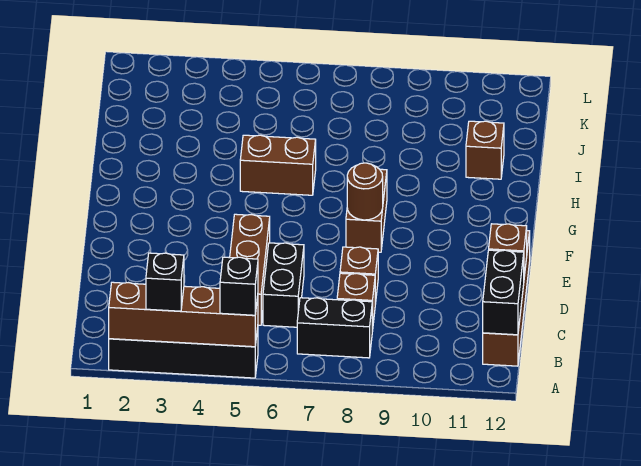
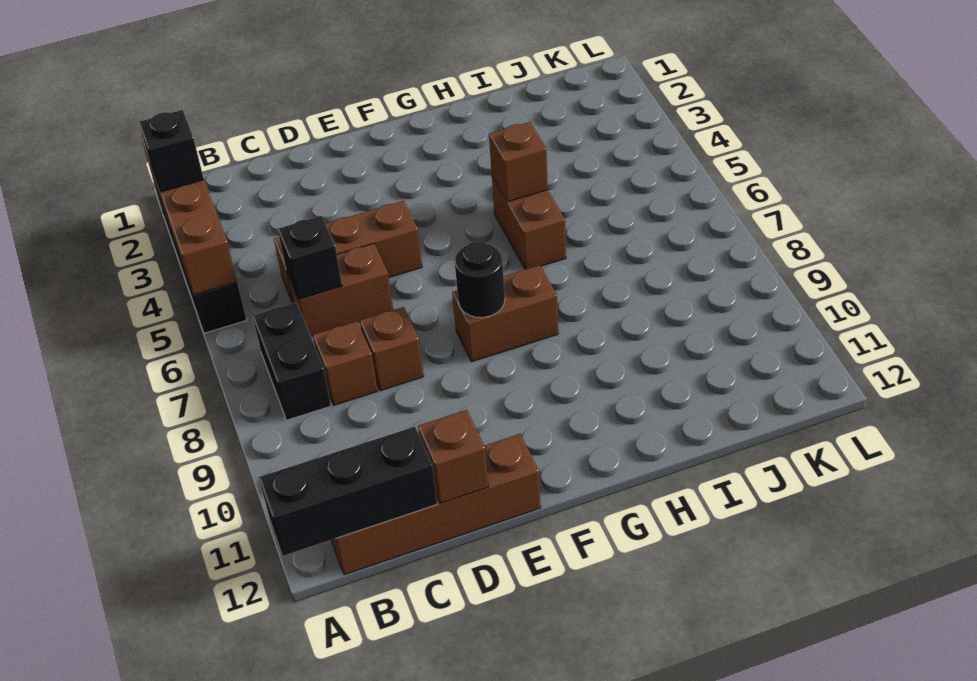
black brick A5 level 3 -> black brick C6 level 2
black brick B12:C12 level 2 -> black brick A12:C12 level 2
black brick C6:D6 level 1 -> brown brick C6:D6 level 1
brown round brick F8 level 2 -> black round brick F8 level 2
brown brick I11 level 1 -> brown brick H5 level 2

